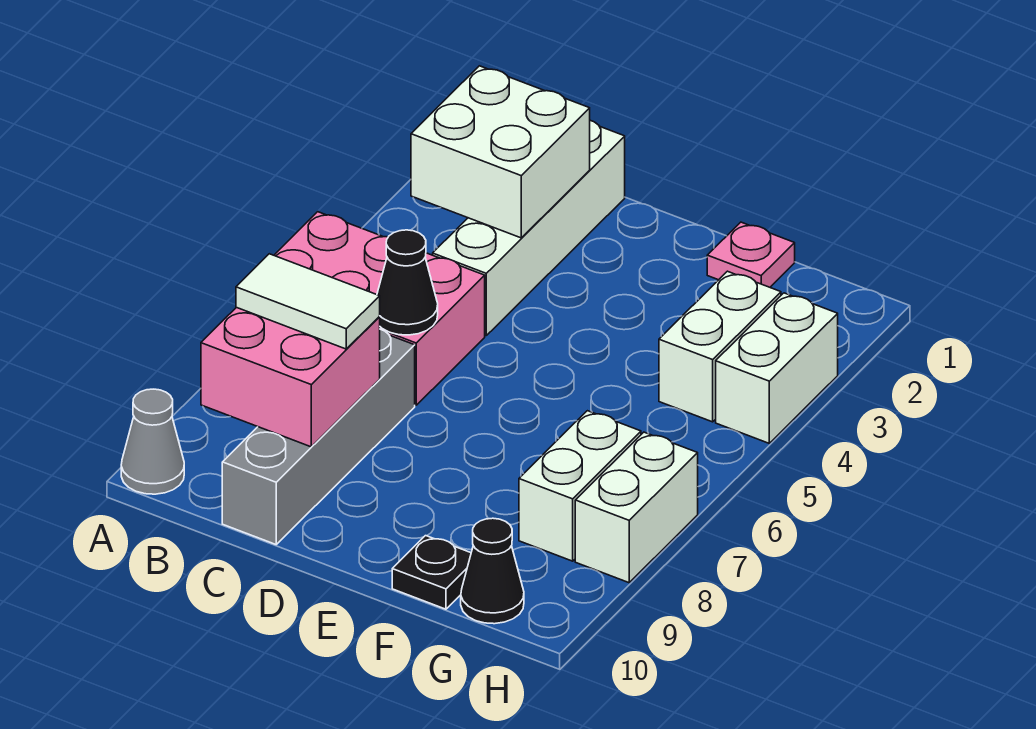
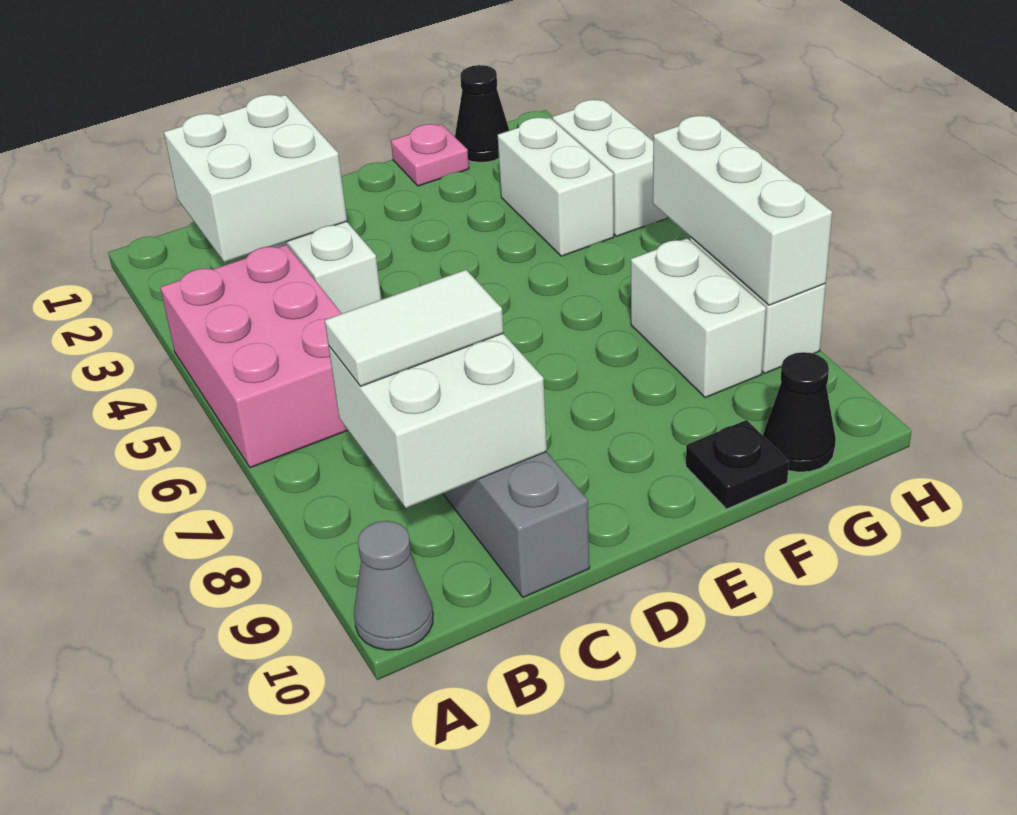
pink brick A5:C6 level 1 -> pink brick A4:B6 level 1
pink brick B8:C9 level 2 -> white brick B8:C9 level 2
black cone C6 level 2 -> black cone G1 level 1
none -> white brick H6:H8 level 2

